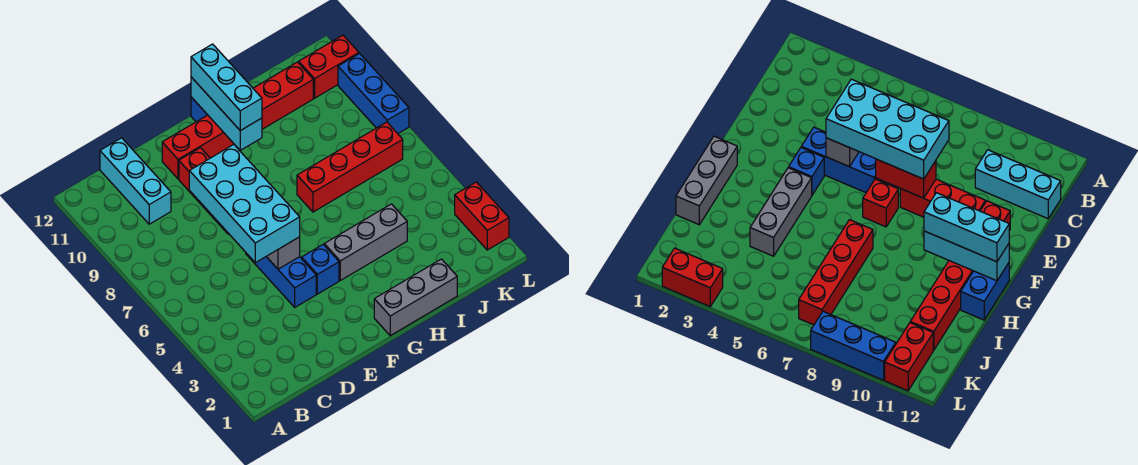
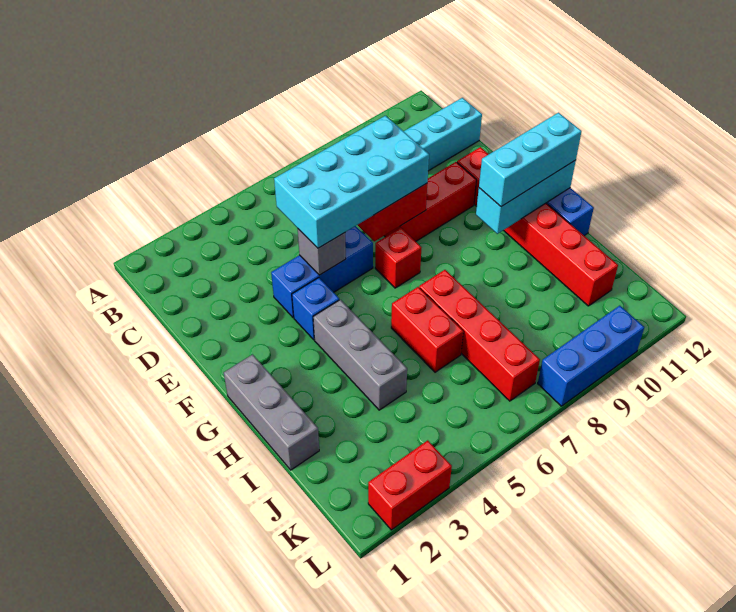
red brick K11:L11 level 1 -> red brick H6:I6 level 1

